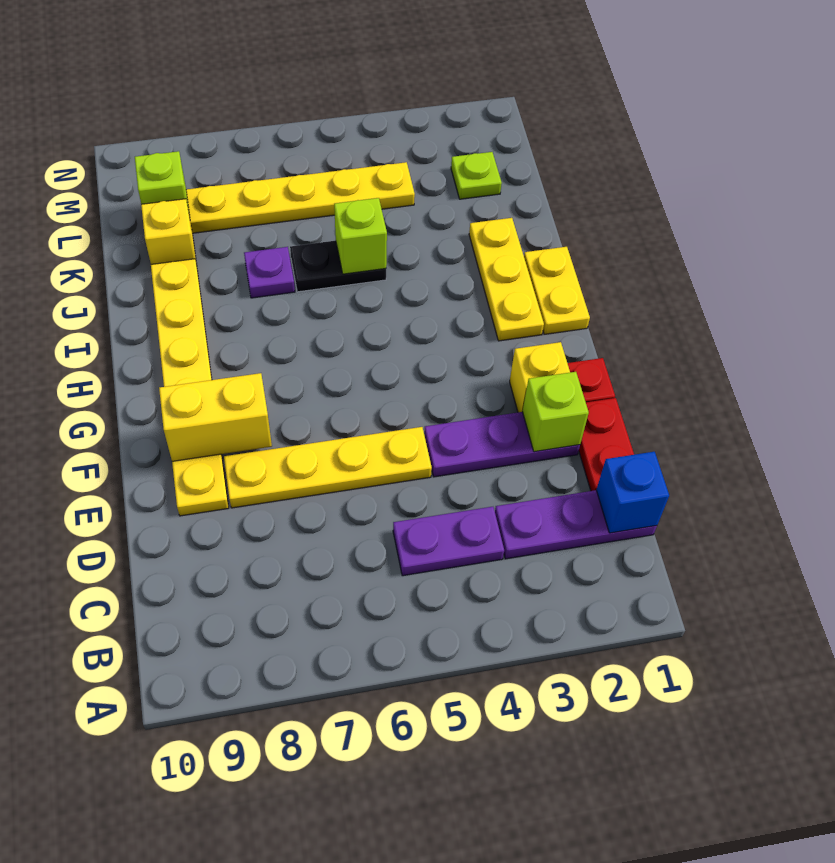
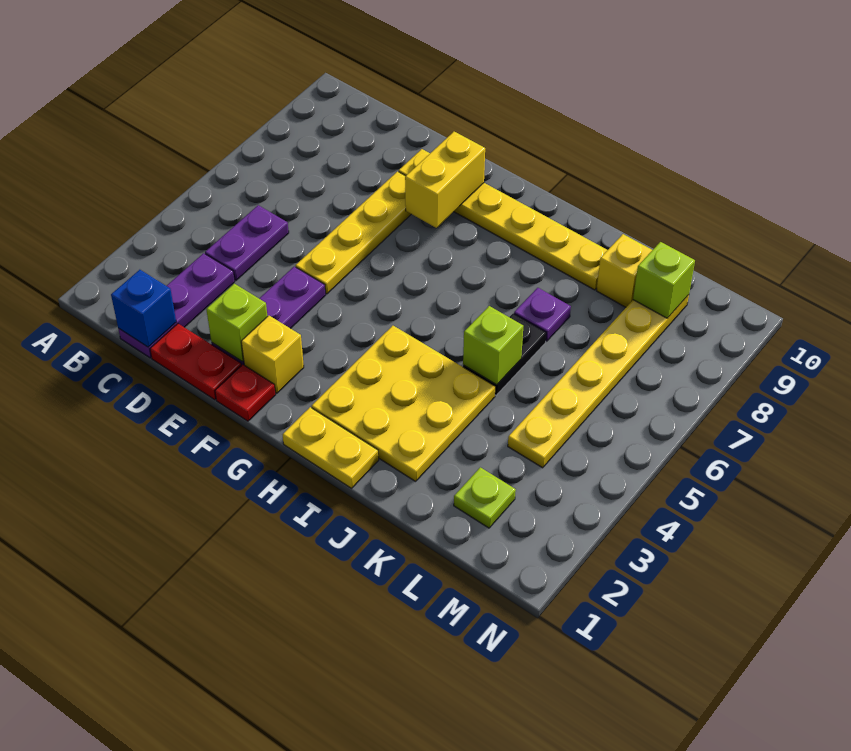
yellow plate H2:J2 level 1 -> yellow plate H2:J4 level 1

